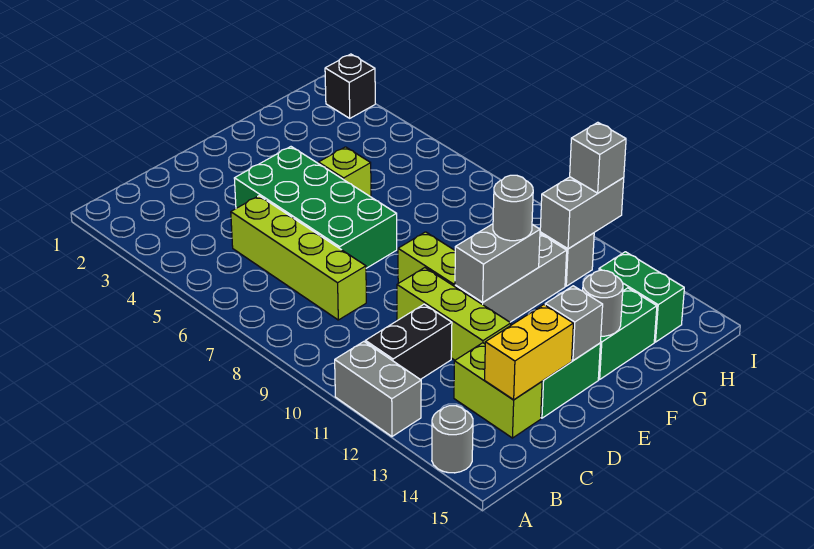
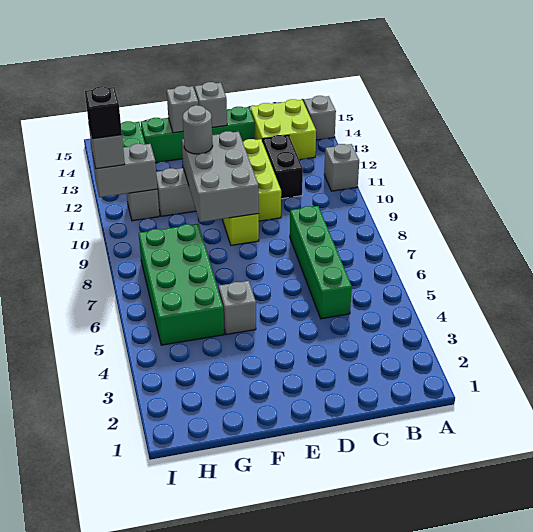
grey brick A11:A12 level 1 -> grey brick A11 level 1
grey round brick A14 level 1 -> grey brick A14 level 1
black brick B11:C11 level 1 -> black brick C11:C12 level 1
lime brick C5:C8 level 1 -> green brick C5:C8 level 1
lime brick C13:C14 level 1 -> lime brick B13:C14 level 1
yellow brick C14:D14 level 2 -> none
green brick D4:E7 level 1 -> green brick G5:H8 level 1
grey brick E11:F11 level 2 -> grey brick E9:F11 level 2
lime brick F5 level 1 -> grey brick F5 level 1
grey round brick F14 level 2 -> grey brick F14 level 2
black brick I2 level 1 -> black brick I11 level 4

